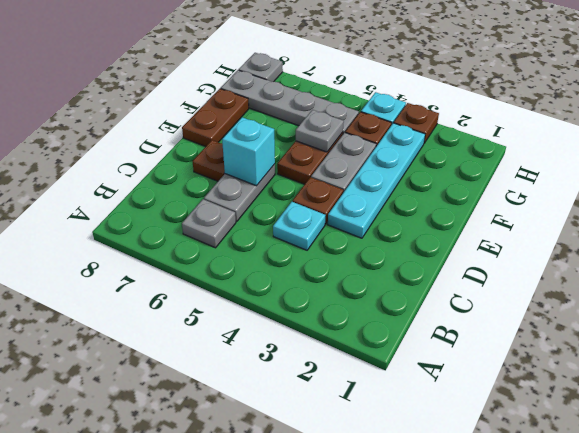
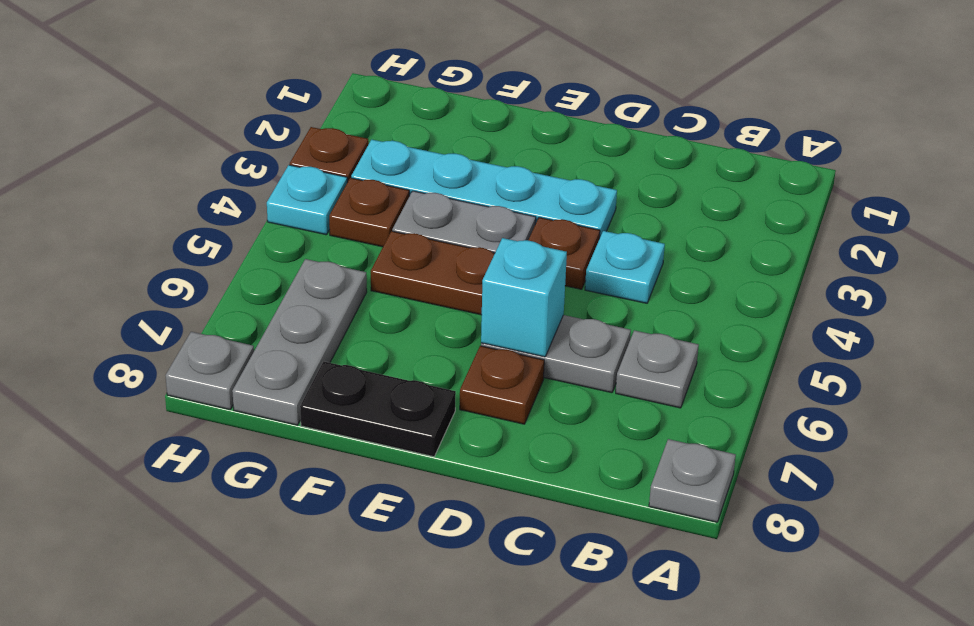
brown plate E8:F8 level 1 -> black plate E8:F8 level 1
grey plate F5 level 2 -> grey plate A8 level 1
grey plate G5:G8 level 1 -> grey plate G6:G8 level 1

